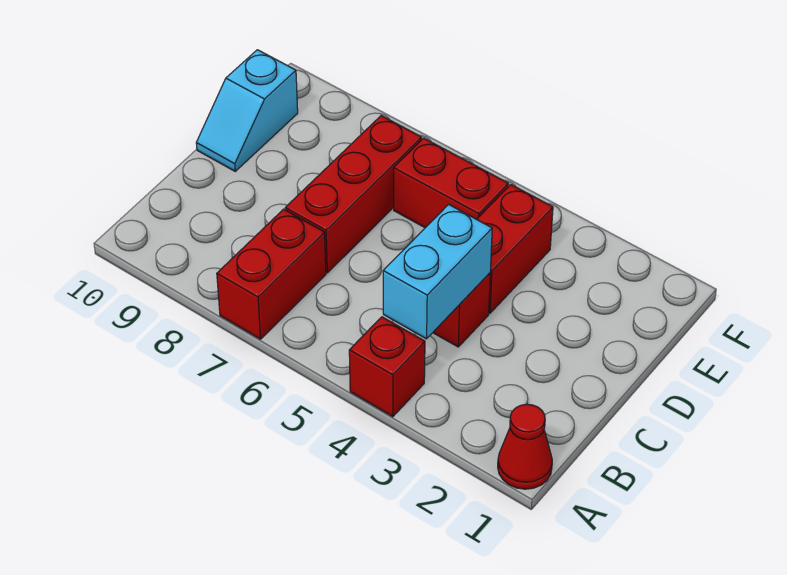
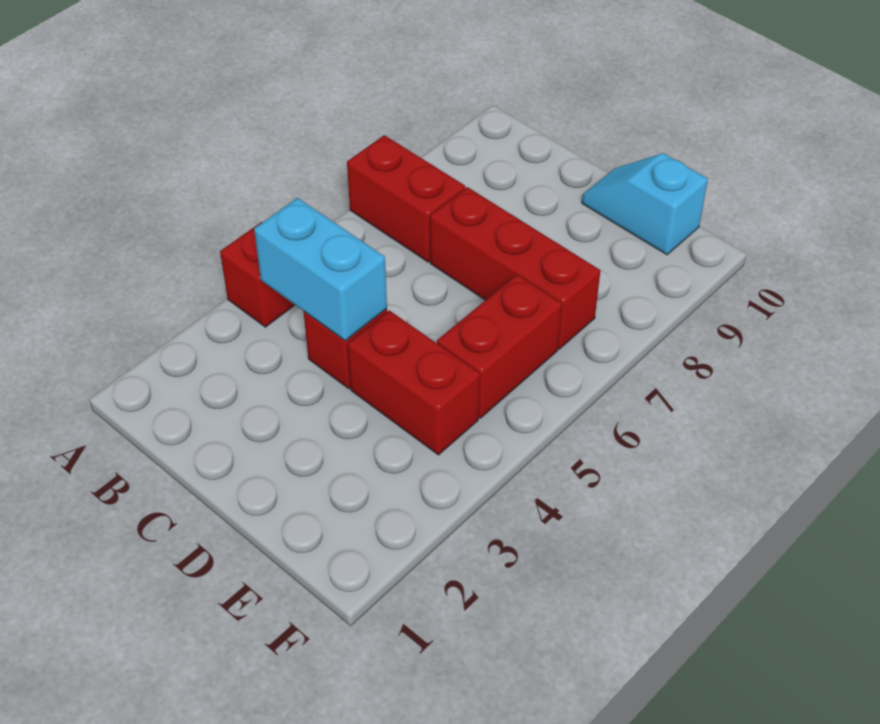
red cone A1 level 1 -> none

